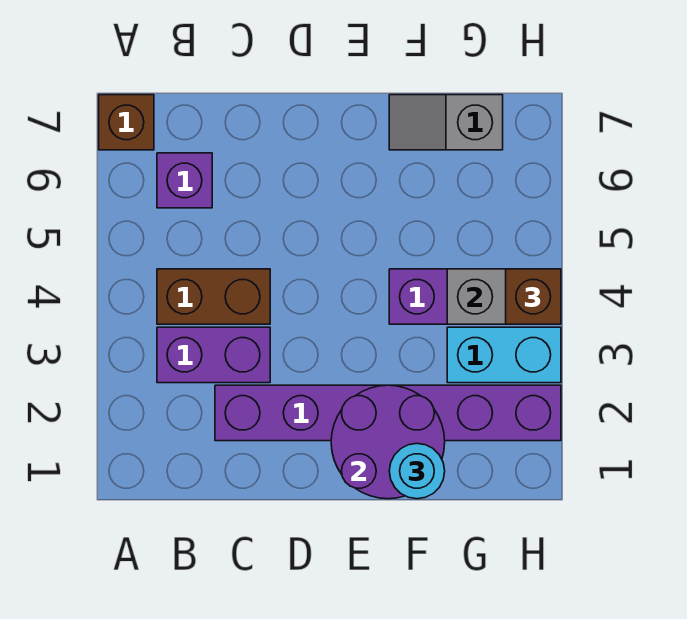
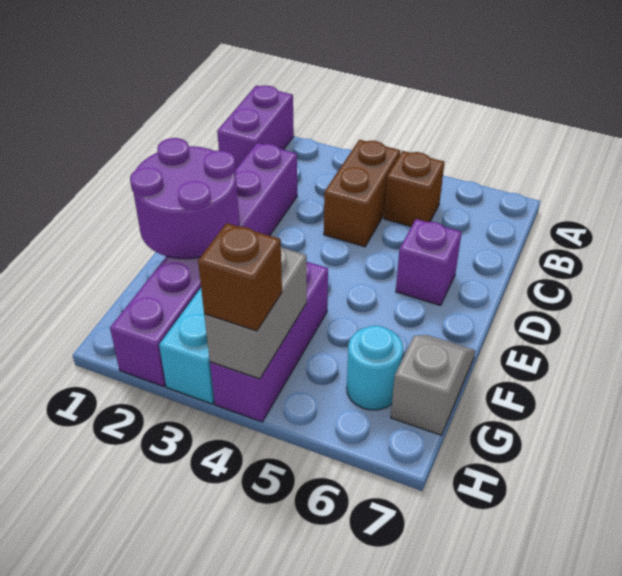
brown brick A7 level 1 -> brown brick B5 level 1
purple brick B3:C3 level 1 -> purple brick A1:B1 level 1
purple brick B6 level 1 -> purple brick D6 level 1
cyan round brick F1 level 3 -> cyan round brick G6 level 1

